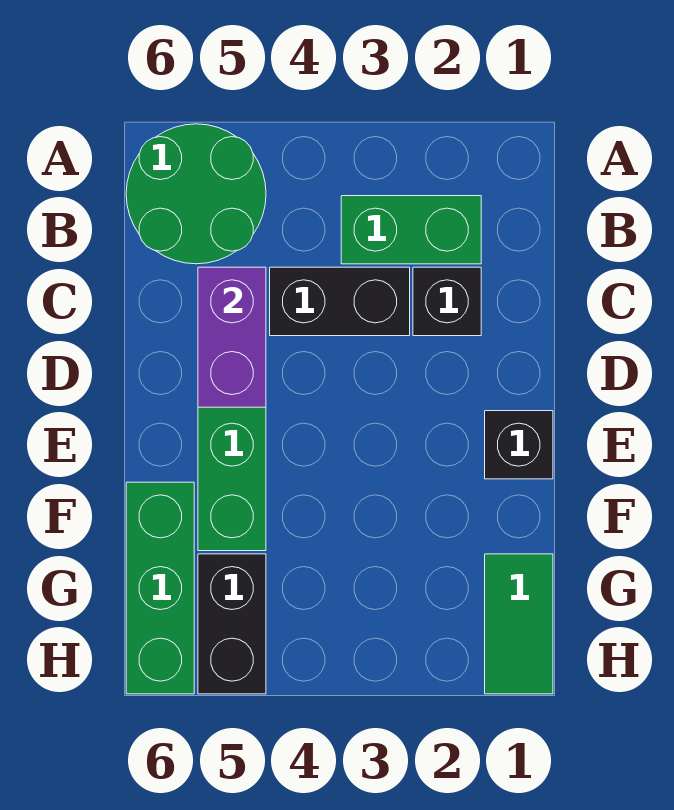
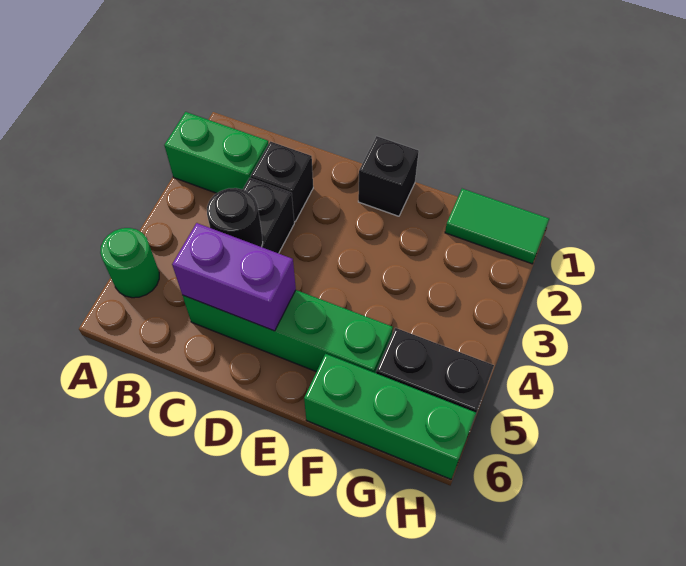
green round brick A5:B6 level 1 -> green round brick A5 level 1
green brick B2:B3 level 1 -> green brick A2:B2 level 1
none -> black round brick C4 level 2

